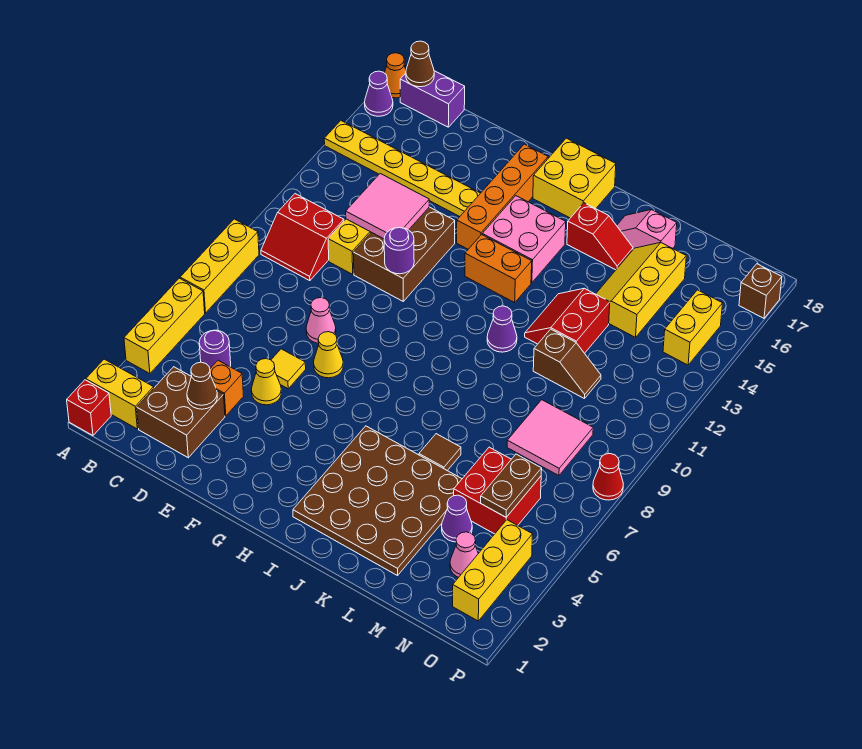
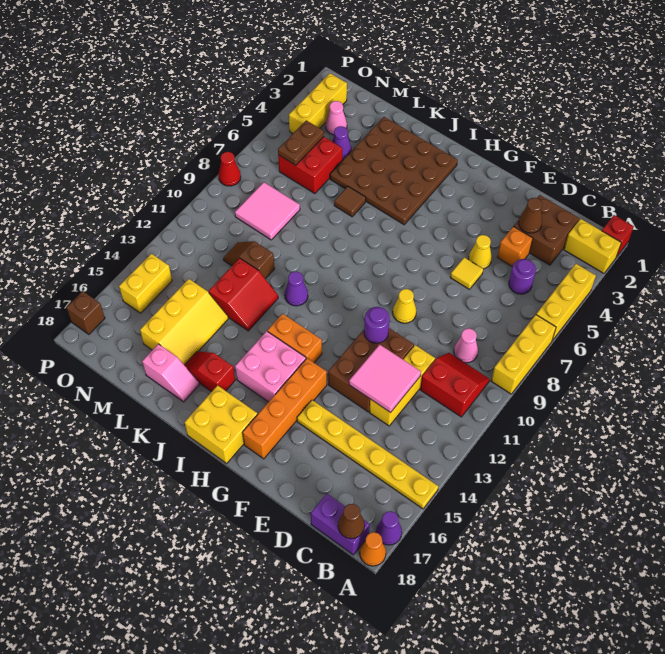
pink cone E8 level 1 -> pink cone C9 level 1
yellow cone F7 level 1 -> yellow cone F9 level 1

